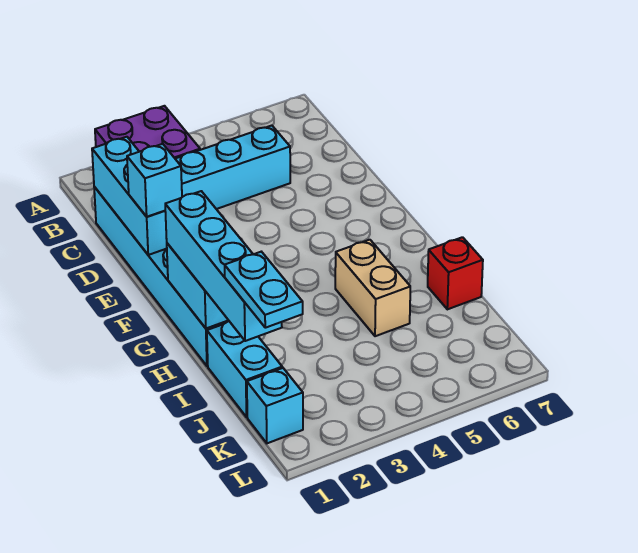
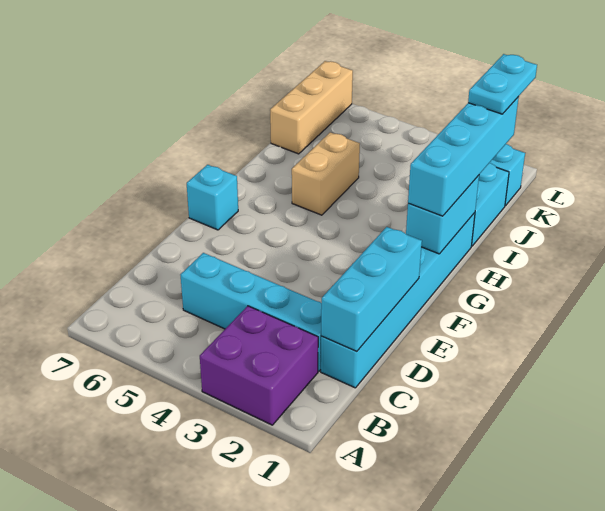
cyan brick E1 level 3 -> cyan brick F7 level 1
red brick I7 level 1 -> none
none -> tan brick J7:L7 level 1

